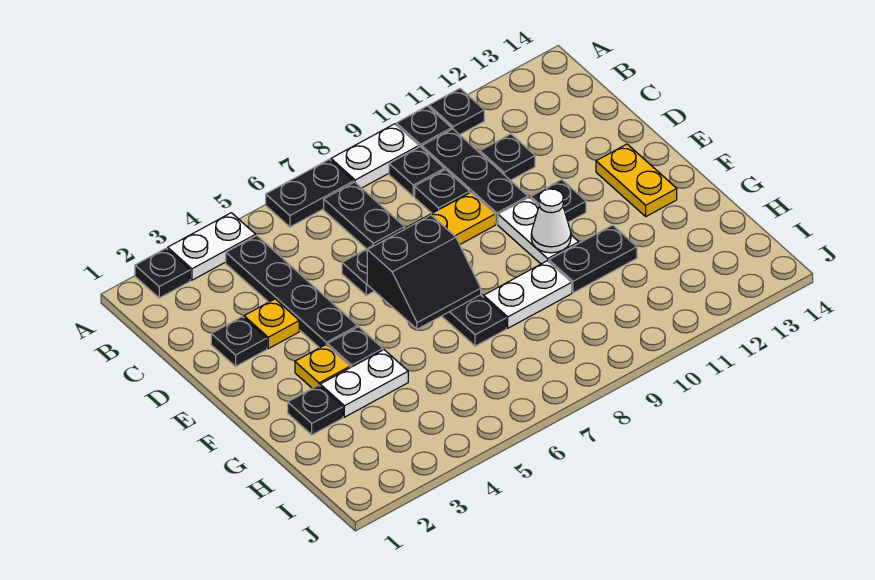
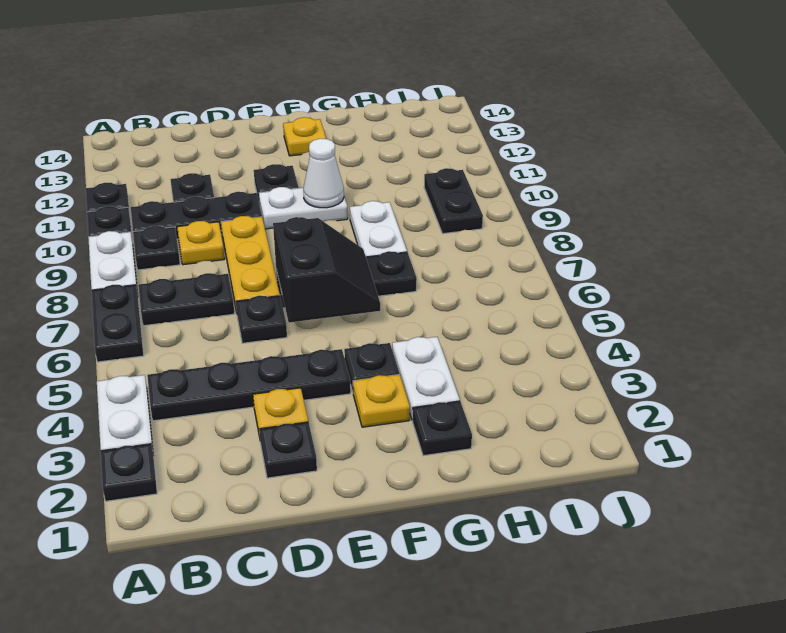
black plate C9 level 1 -> yellow plate C9 level 1
yellow plate E13:F13 level 1 -> yellow plate F13 level 1
black plate G10:G11 level 1 -> black plate I9:I10 level 1

